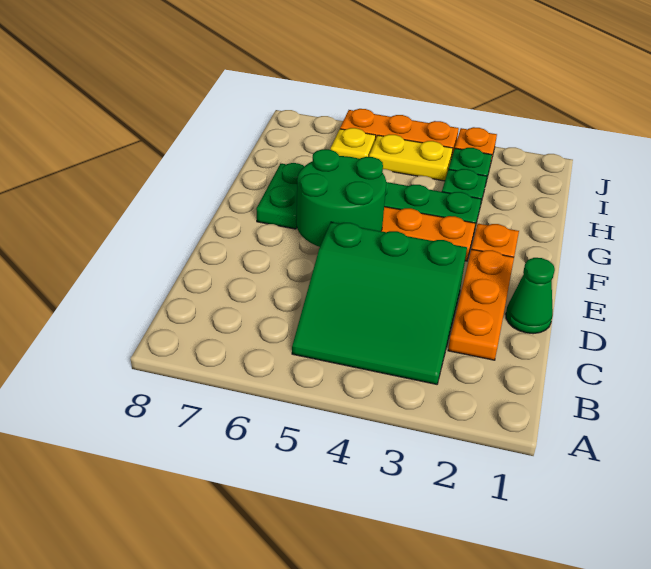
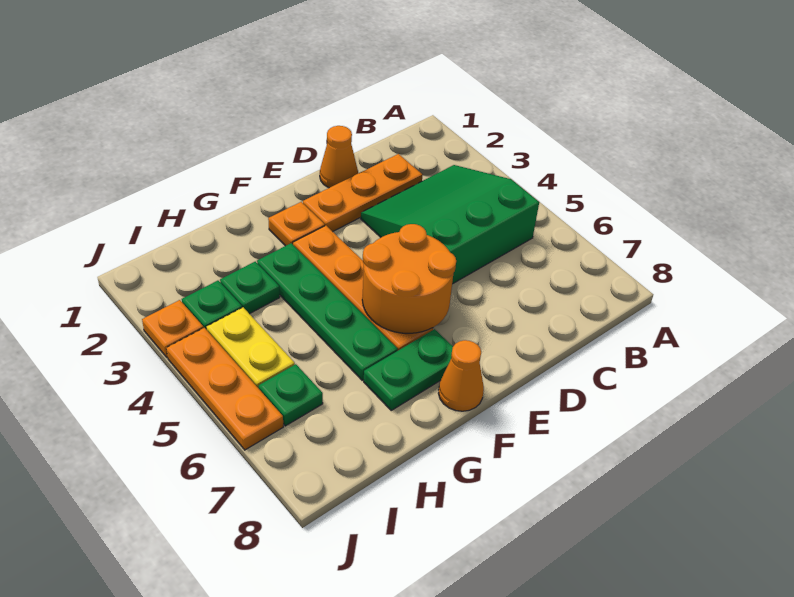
green slope B3:D5 level 1 top D -> green slope B3:D5 level 1 top 5
green cone D1 level 1 -> orange cone D1 level 1
green round brick E5:F6 level 2 -> orange round brick E5:F6 level 2
none -> orange cone F8 level 1
yellow plate I6 level 1 -> green plate I6 level 1

